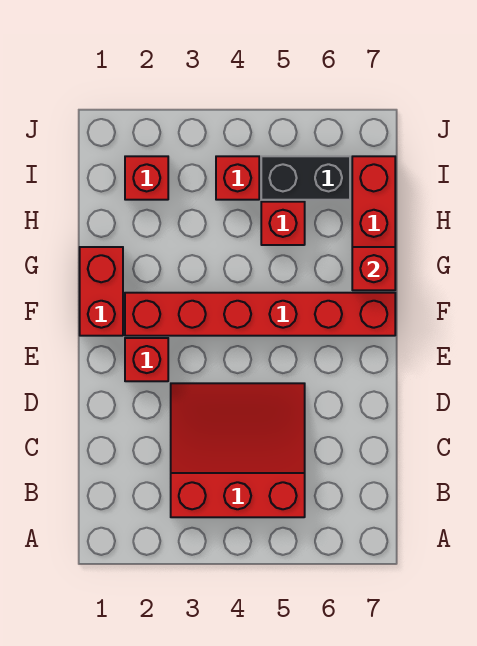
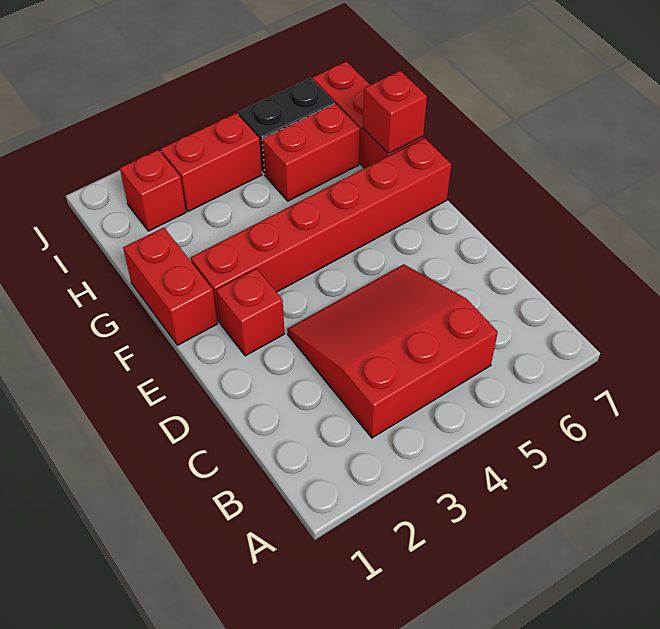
red brick H5 level 1 -> red brick H5:H6 level 1
red brick I4 level 1 -> red brick I3:I4 level 1

